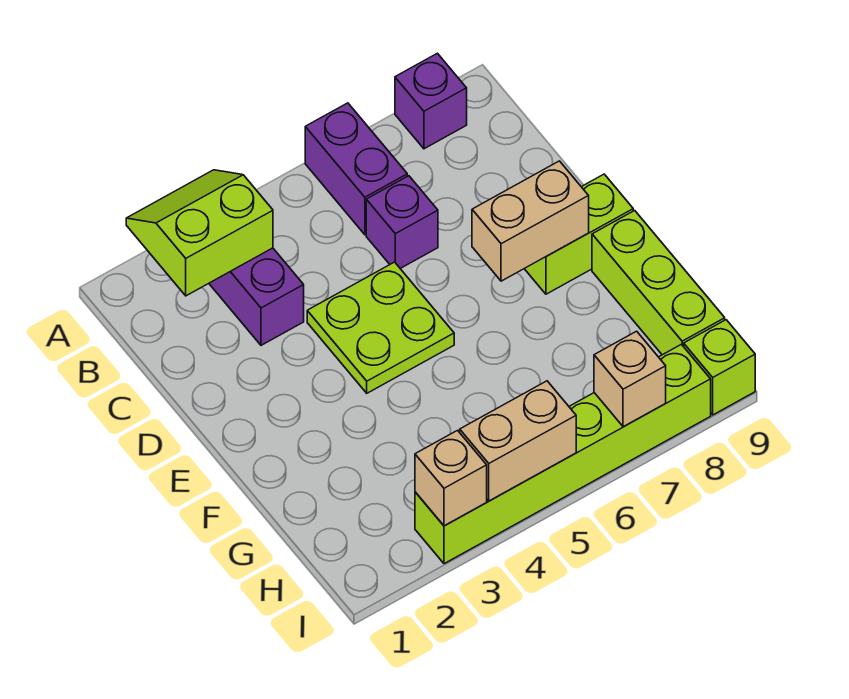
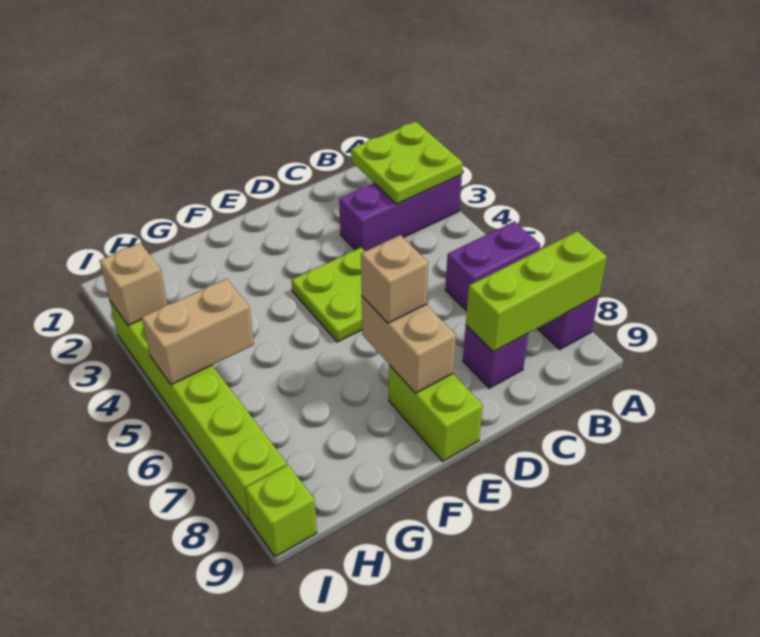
lime slope A2:B3 level 2 top B -> lime plate A2:B3 level 2
purple brick C6 level 1 -> purple brick C8 level 1
lime brick F9:H9 level 1 -> lime brick A8:C8 level 2
tan brick I4:I5 level 2 -> tan brick H5:I5 level 2
tan brick I7 level 2 -> tan brick E7 level 3

